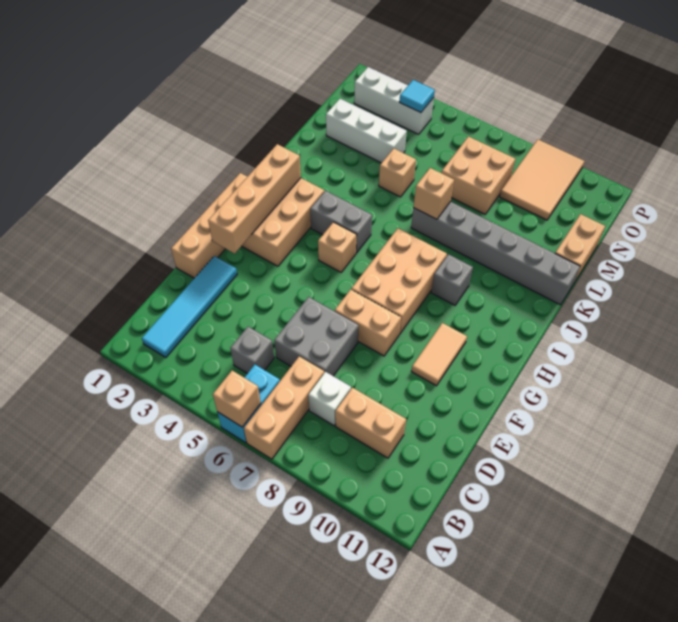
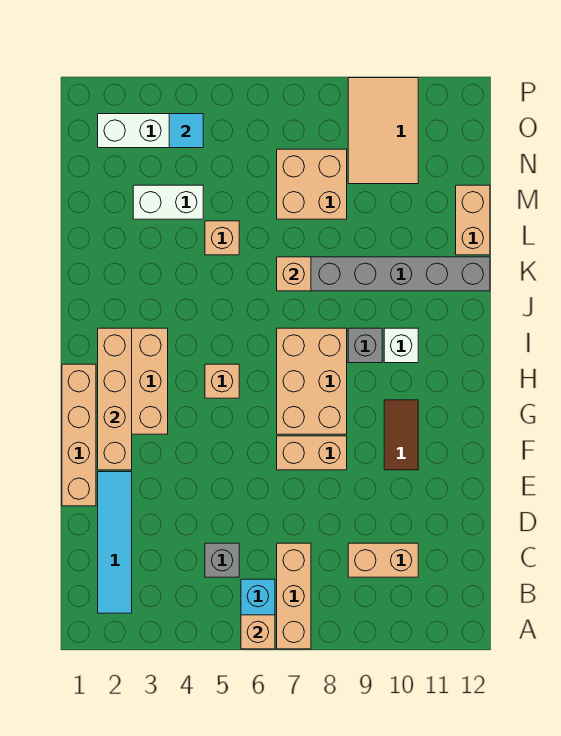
white brick C8 level 1 -> white brick I10 level 1
grey brick D6:E7 level 1 -> none
tan tile F10:G10 level 1 -> brown tile F10:G10 level 1
grey brick I4:I5 level 1 -> none
white brick M2:M4 level 1 -> white brick M3:M4 level 1

